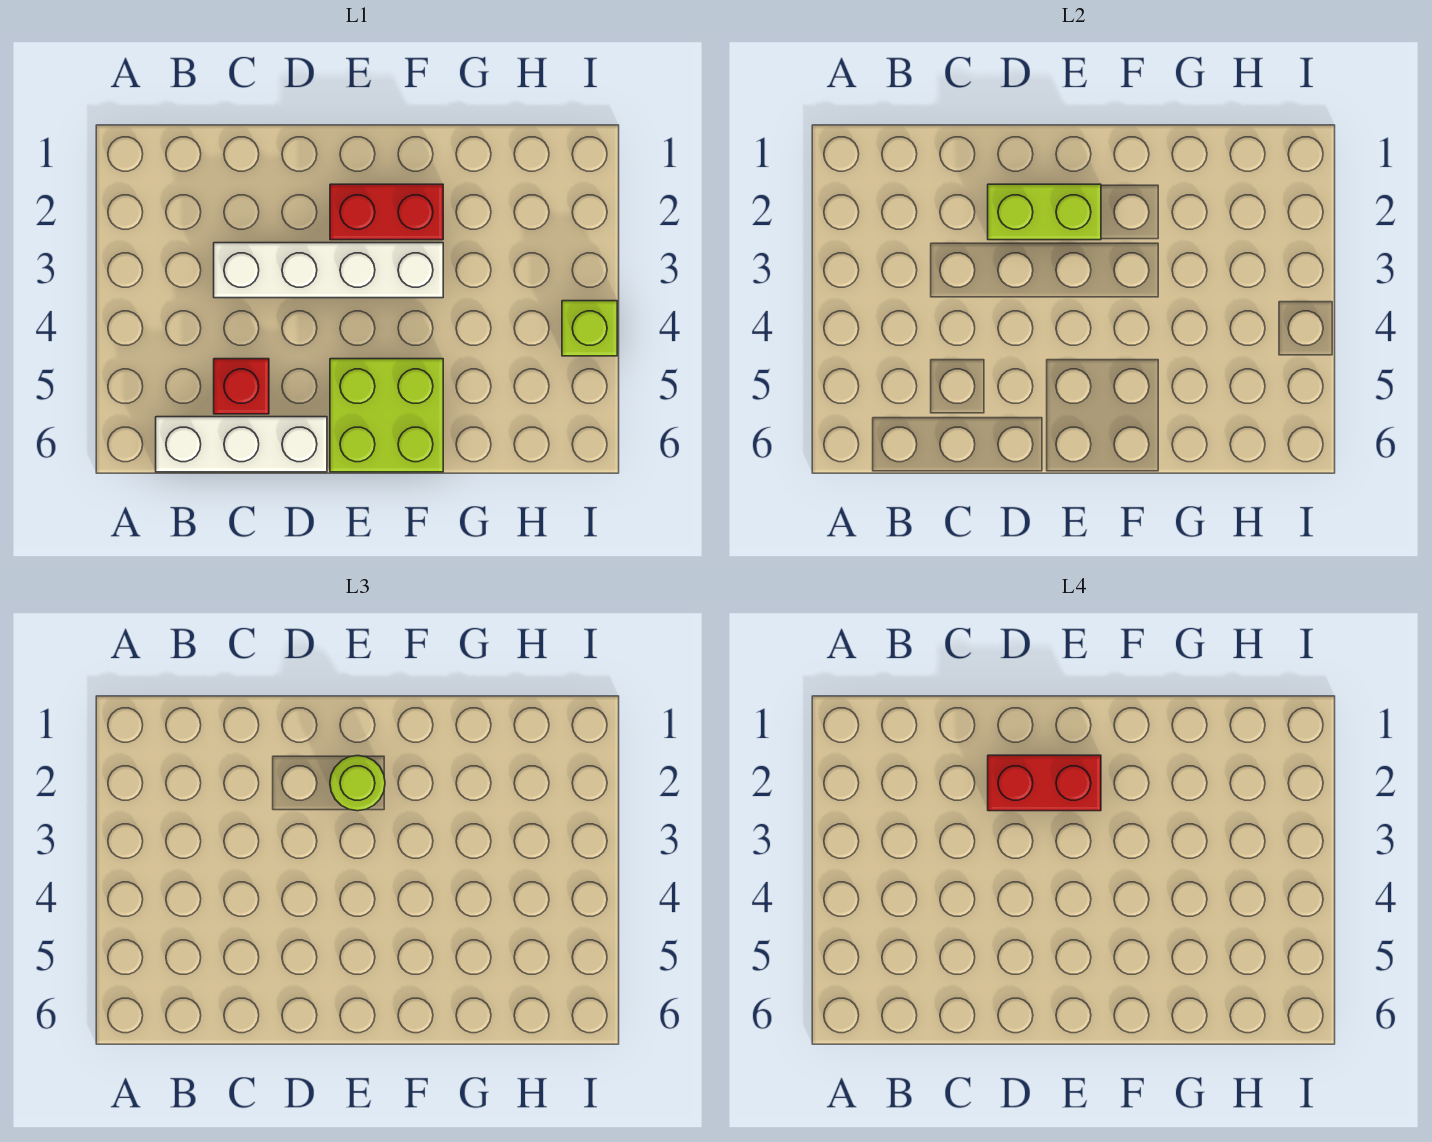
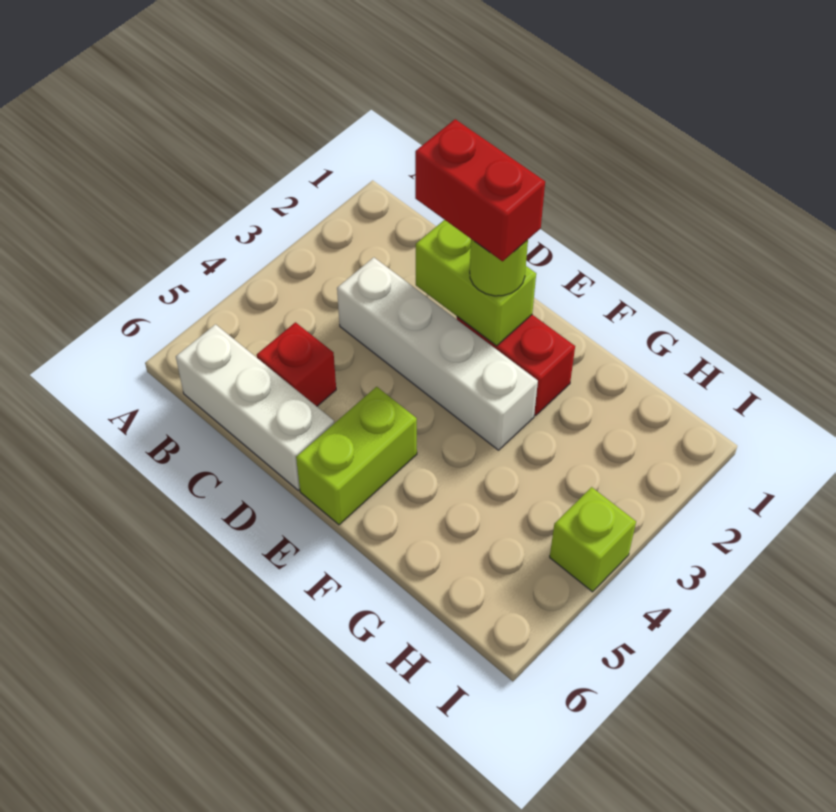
lime brick E5:F6 level 1 -> lime brick E5:E6 level 1

